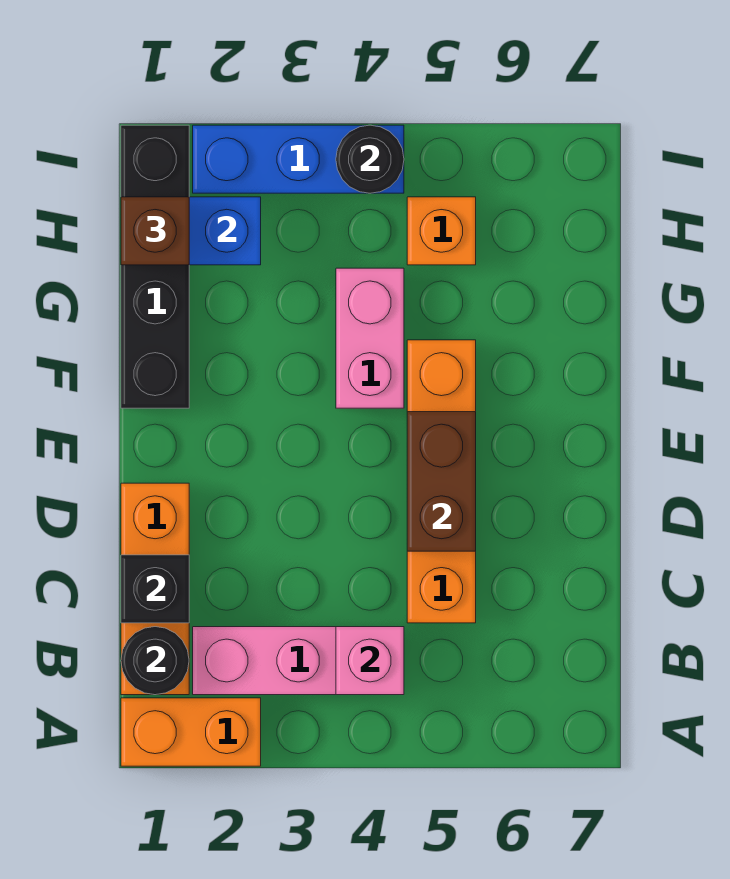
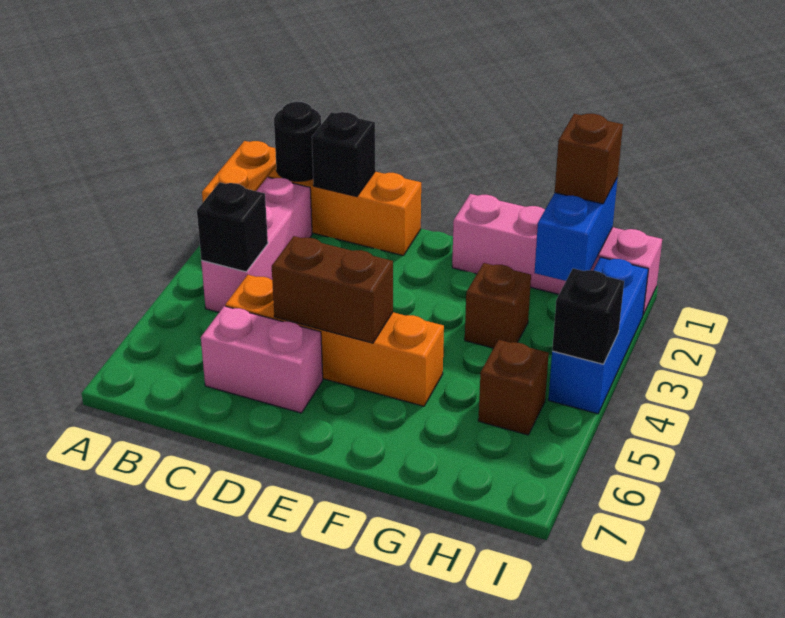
pink brick B4 level 2 -> black brick B4 level 2
black brick F1:I1 level 1 -> pink brick F1:I1 level 1
pink brick F4:G4 level 1 -> pink brick C6:D6 level 1
none -> brown brick G3 level 1
orange brick H5 level 1 -> brown brick H5 level 1
black round brick I4 level 2 -> black brick I4 level 2

